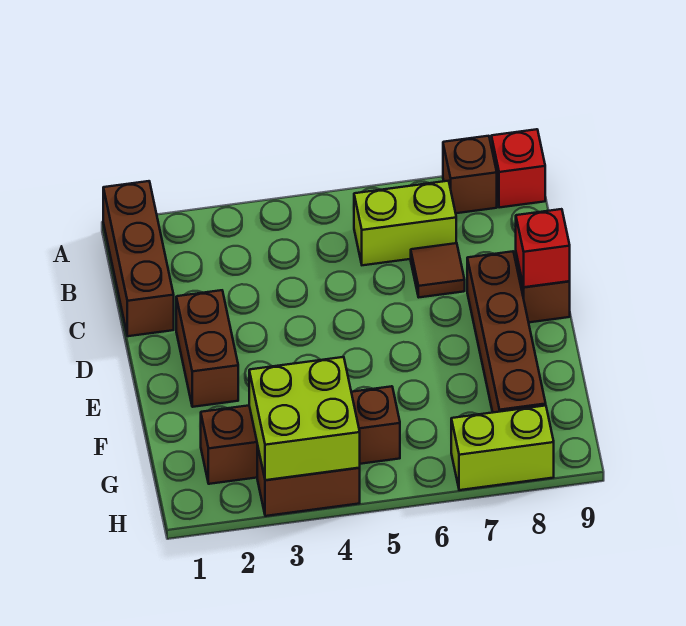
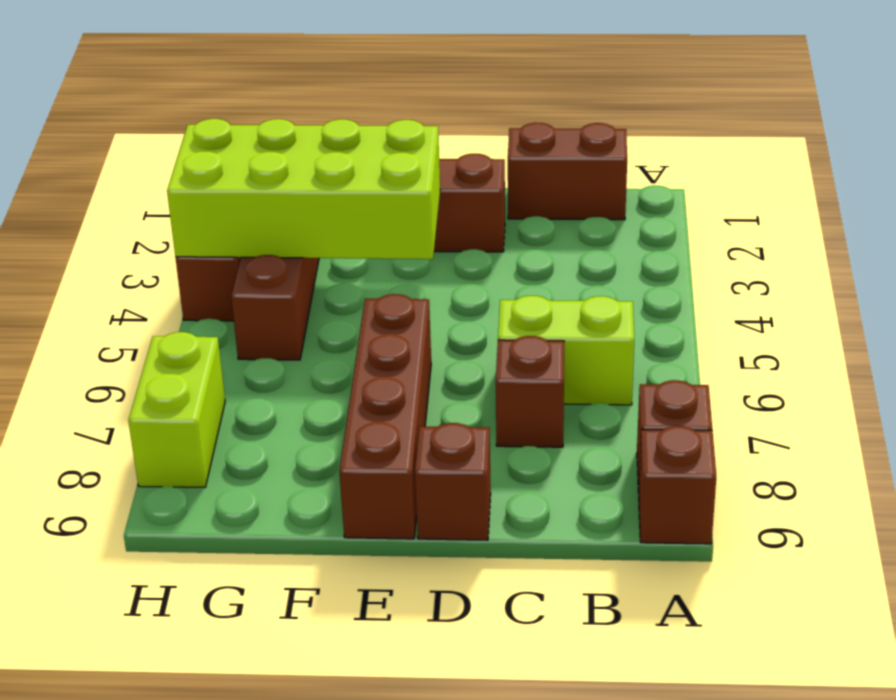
brown brick A1:C1 level 1 -> brown brick B1:C1 level 1
red brick A9 level 1 -> brown brick A9 level 1
lime brick B6:B7 level 1 -> lime brick B6:C6 level 1
brown tile C7 level 1 -> brown brick C7 level 1
brown brick D8:G8 level 1 -> brown brick E6:E9 level 1
red brick D9 level 2 -> none
lime brick G3:H4 level 2 -> lime brick E3:H4 level 2

